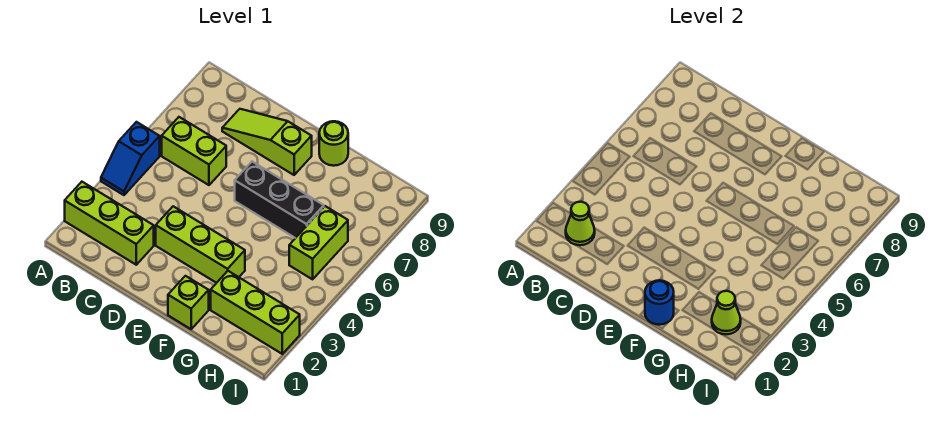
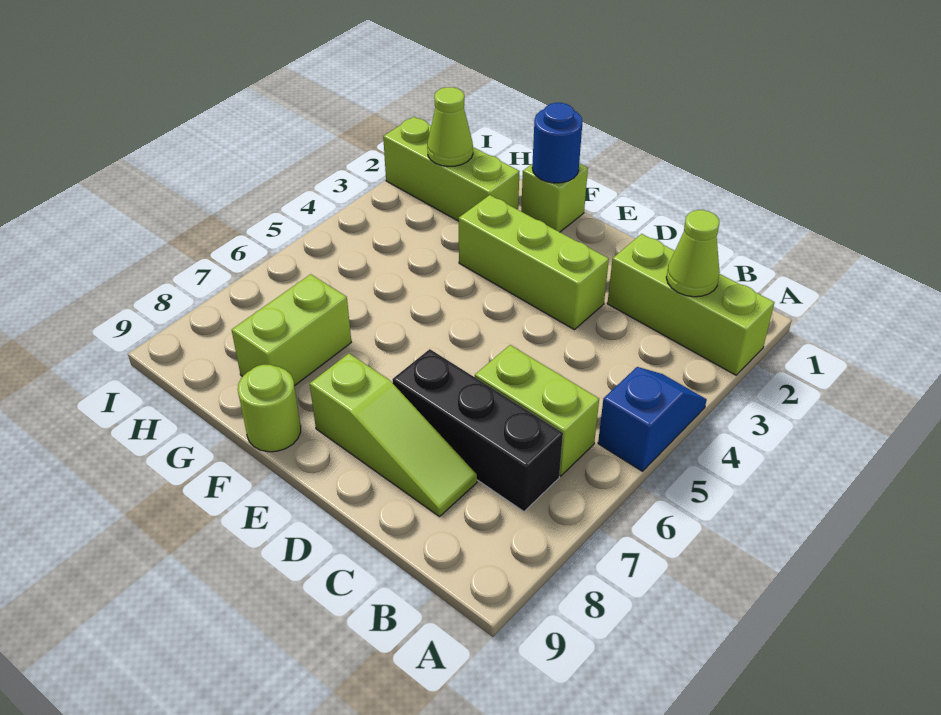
black brick E6:G6 level 1 -> black brick B7:D7 level 1
lime brick H5:H6 level 1 -> lime brick G7:G8 level 1

